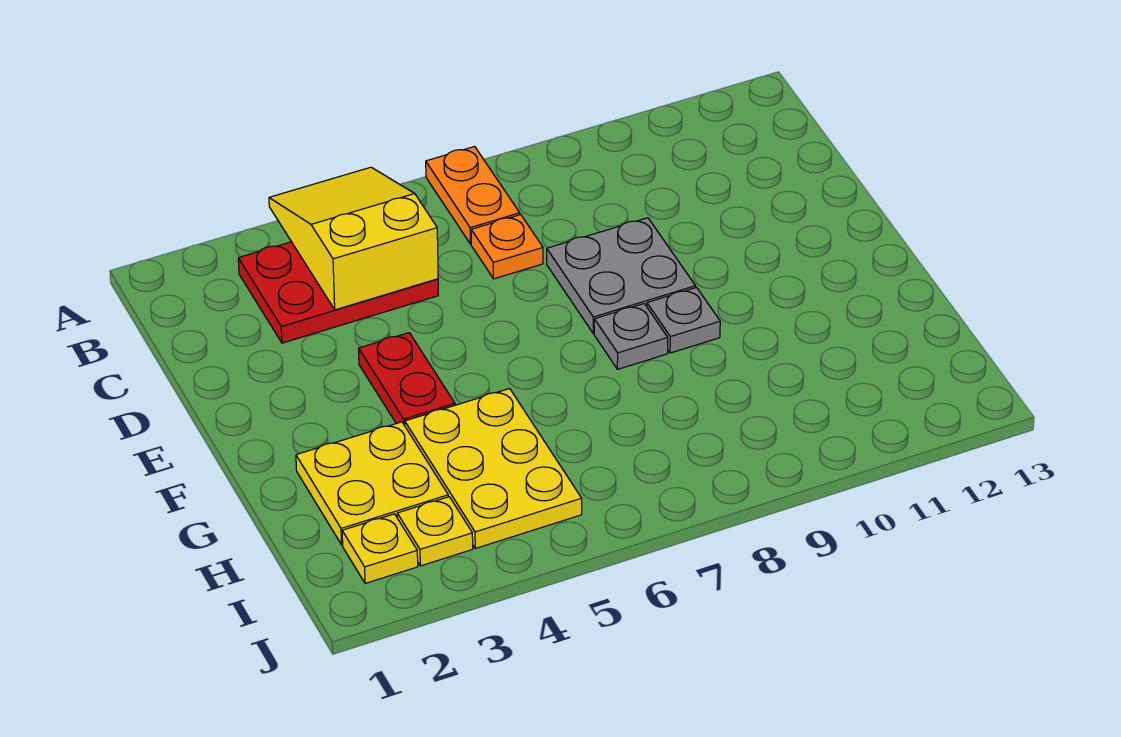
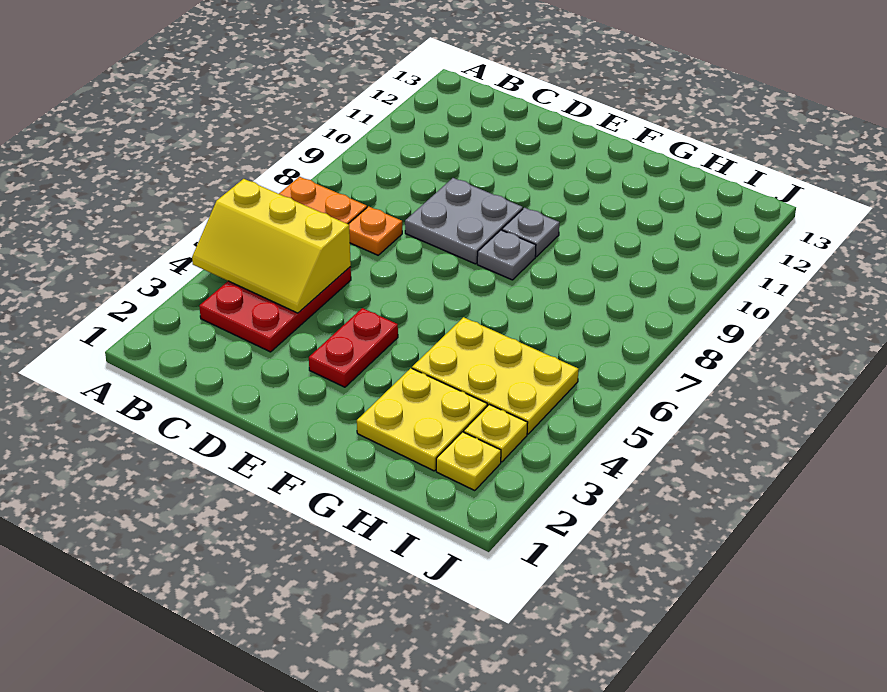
yellow slope A4:C5 level 2 top C -> yellow slope A4:C5 level 2 top 5
red plate E4:F4 level 1 -> red plate E3:E4 level 1

